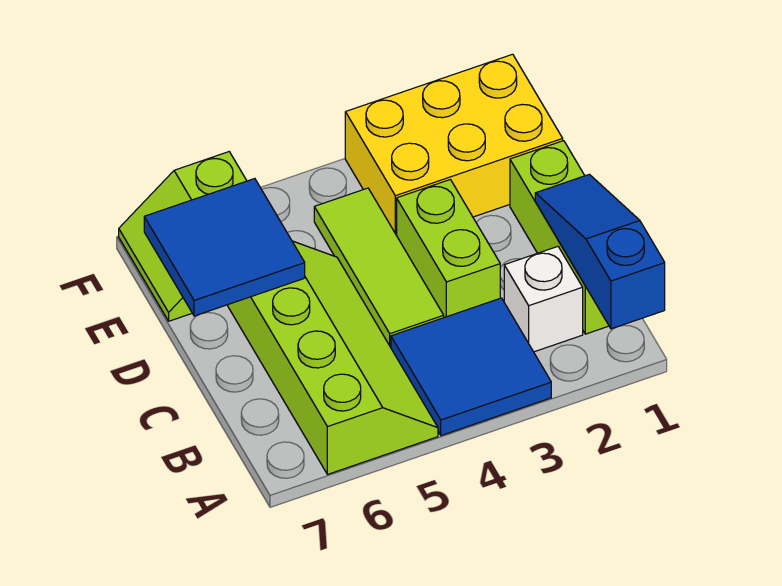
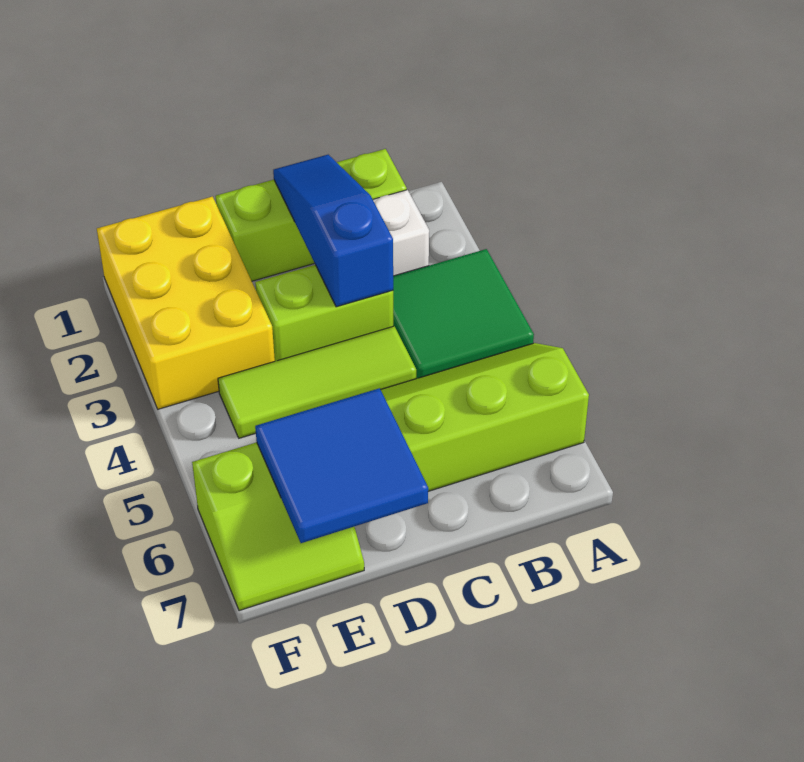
blue slope A1:C1 level 2 top A -> blue slope C1:C3 level 2 top 3
blue tile A3:B4 level 1 -> green tile A3:B4 level 1

